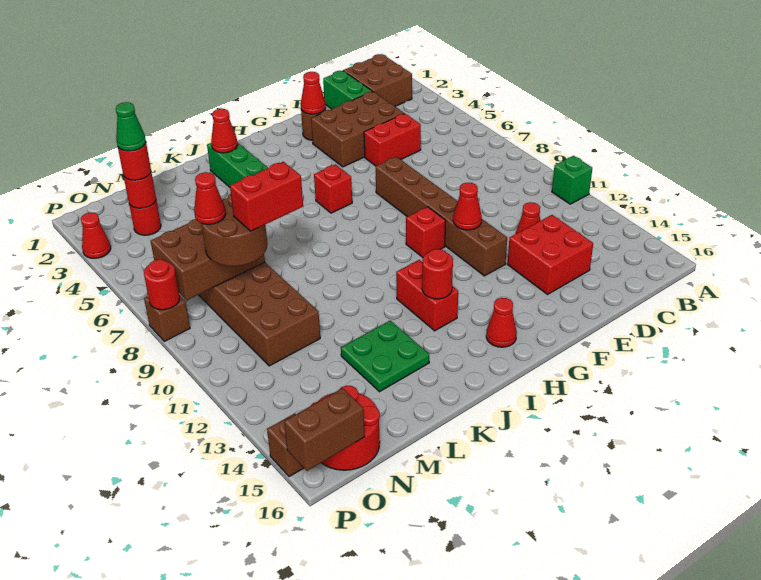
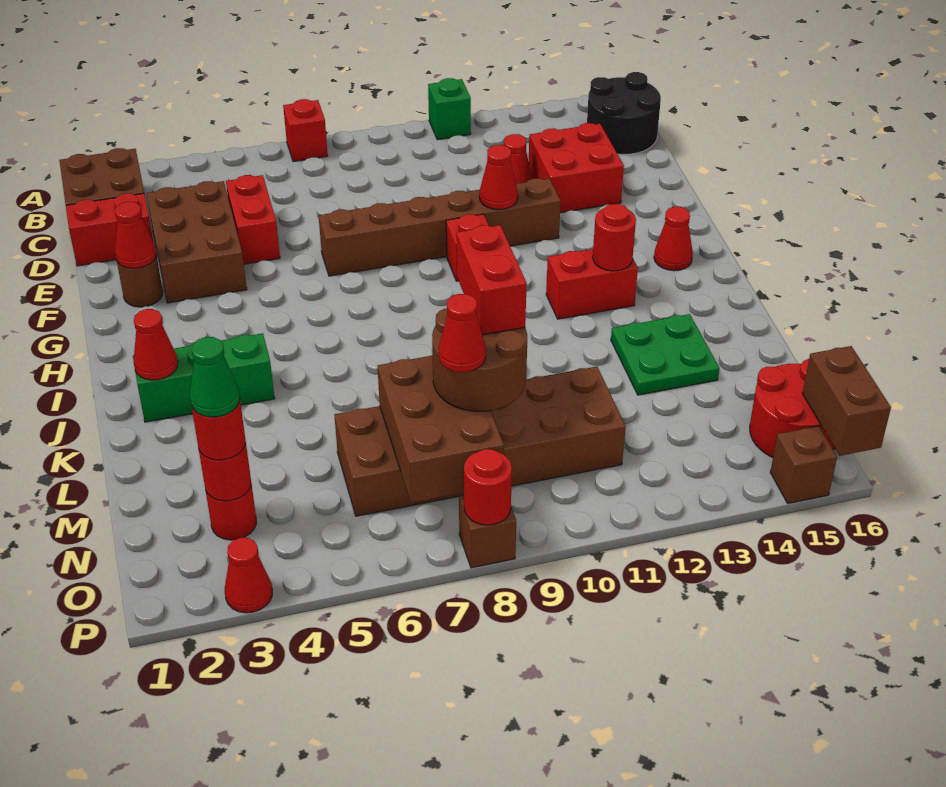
none -> black round brick B15:C16 level 1
green brick D1:D2 level 1 -> red brick D1:D2 level 1
red brick H6 level 1 -> red brick A7 level 1

